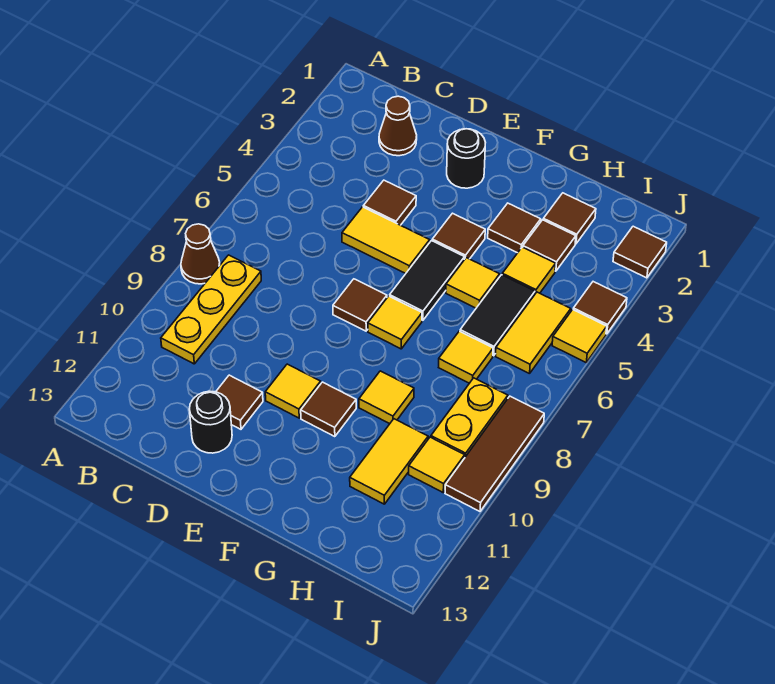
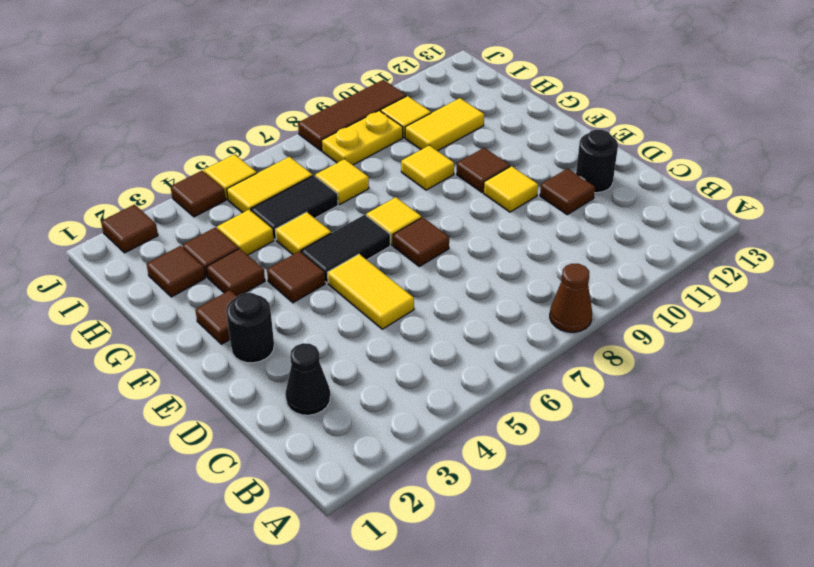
yellow plate B8:B10 level 1 -> none
brown cone C2 level 1 -> black cone C2 level 1
brown tile D4 level 1 -> brown tile F2 level 1

